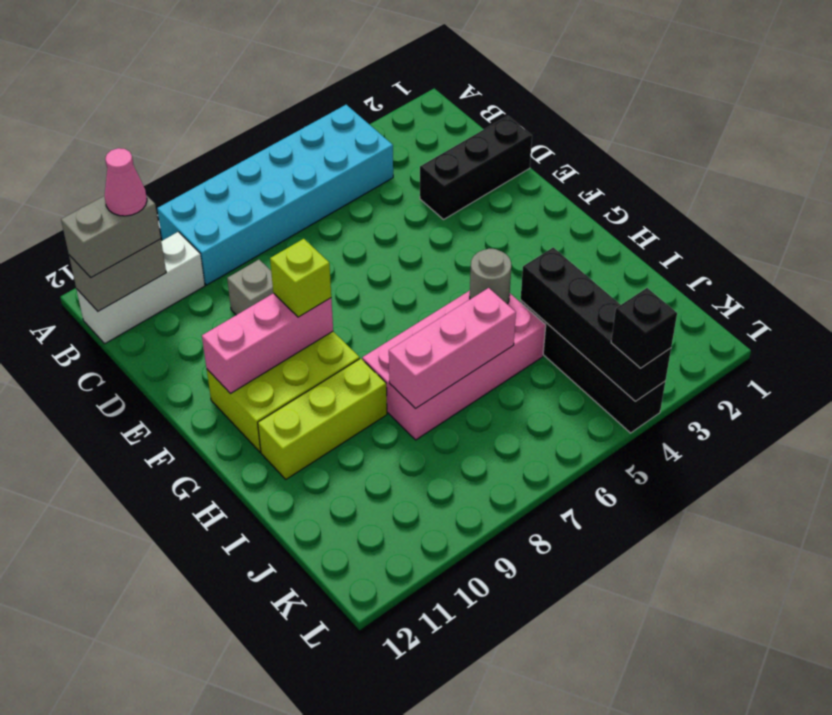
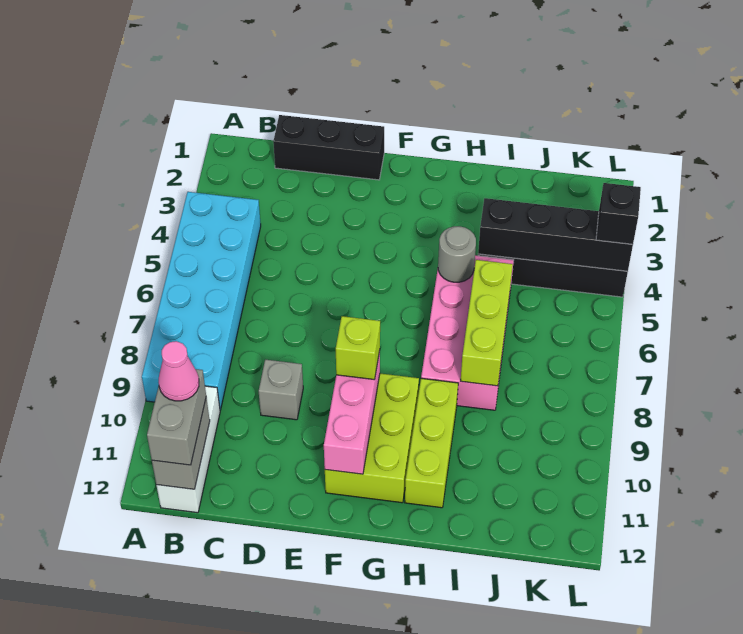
black brick D1:D3 level 1 -> black brick C1:E1 level 1
pink brick I6:I8 level 2 -> lime brick I6:I8 level 2

